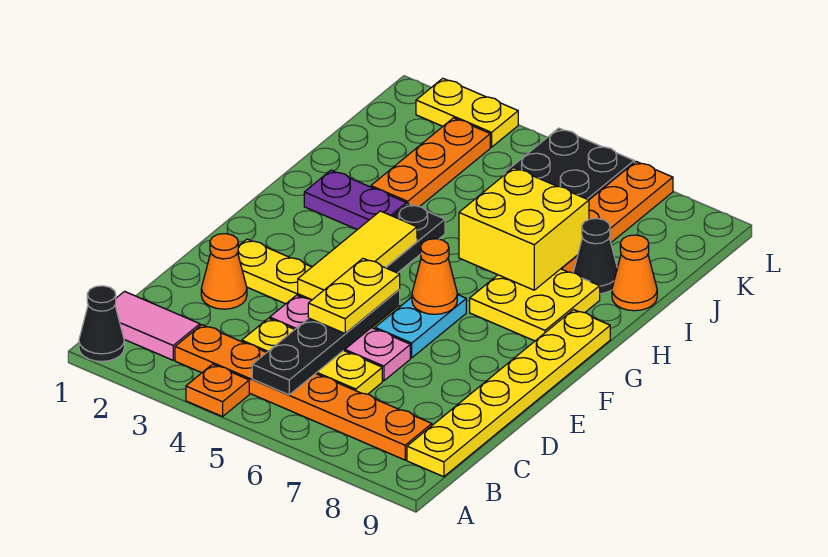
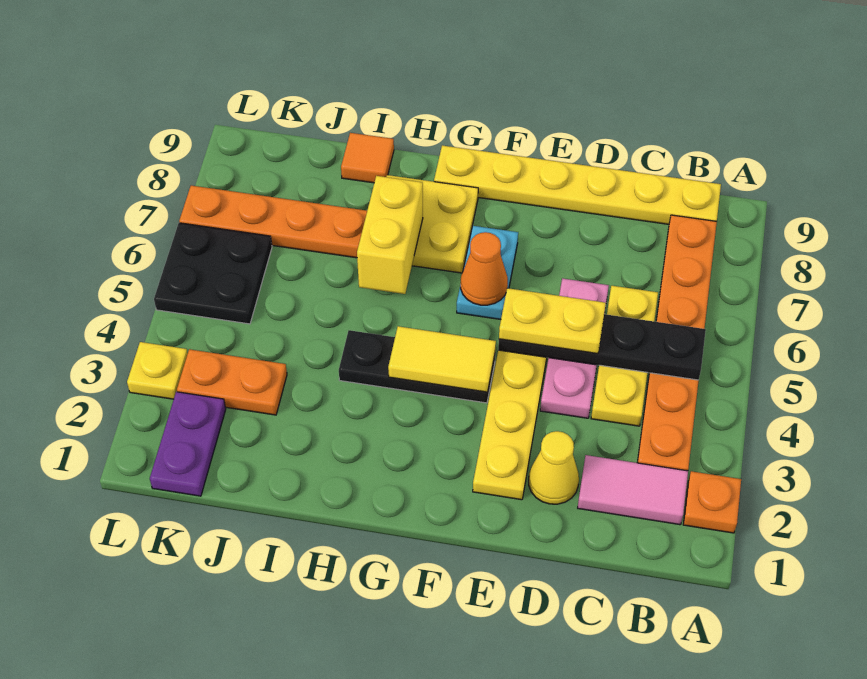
black cone A1 level 1 -> none
orange plate A4 level 1 -> orange plate A2 level 1
pink tile B1:B2 level 1 -> pink tile B2:C2 level 1
orange cone D2 level 1 -> yellow cone D2 level 1
yellow tile E4:G4 level 2 -> yellow tile F4:G4 level 2
cyan plate E6:F6 level 1 -> cyan plate F6:F7 level 1
purple plate H2:H3 level 1 -> purple plate K1:K2 level 1
yellow brick H6:I7 level 2 -> yellow brick H6:H7 level 2
orange plate I3:K3 level 1 -> orange plate J3:K3 level 1
black cone I8 level 1 -> none
orange cone I9 level 1 -> orange tile I9 level 1
yellow plate L2:L3 level 1 -> yellow plate L3 level 1

